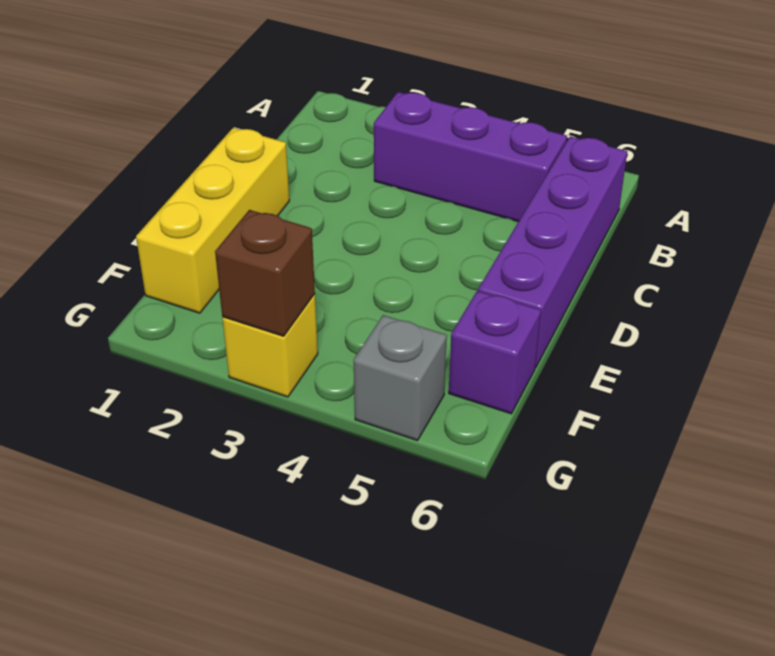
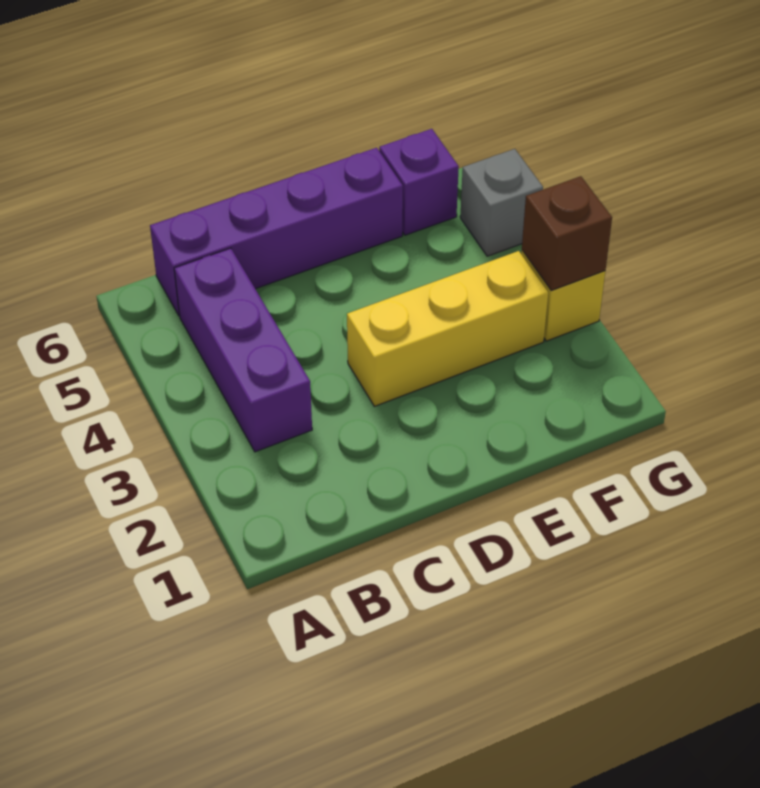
yellow brick D1:F1 level 1 -> yellow brick D3:F3 level 1

